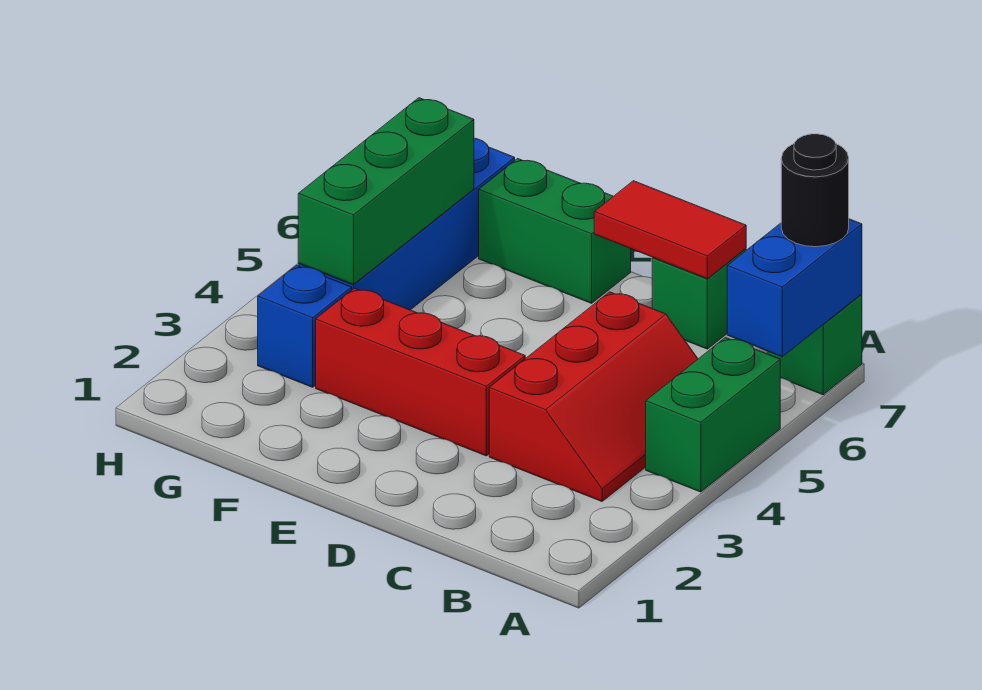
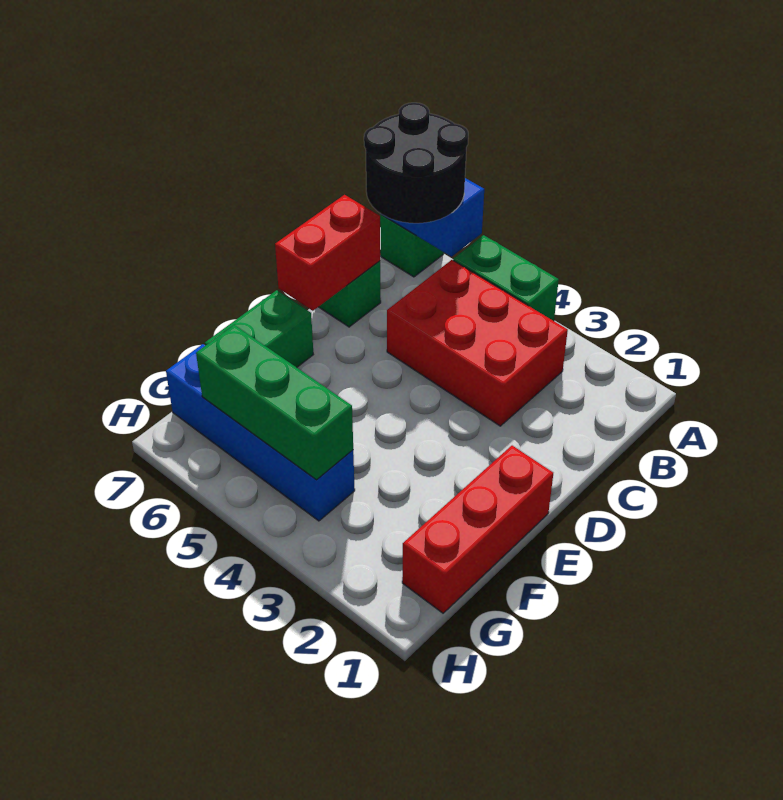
black round brick A7 level 3 -> black round brick A6:B7 level 3
red slope B3:C5 level 1 top C -> red brick B3:C5 level 1
red tile C7:D7 level 2 -> red brick C7:D7 level 2
red brick D3:F3 level 1 -> red brick E1:G1 level 1
blue brick G3 level 1 -> none

